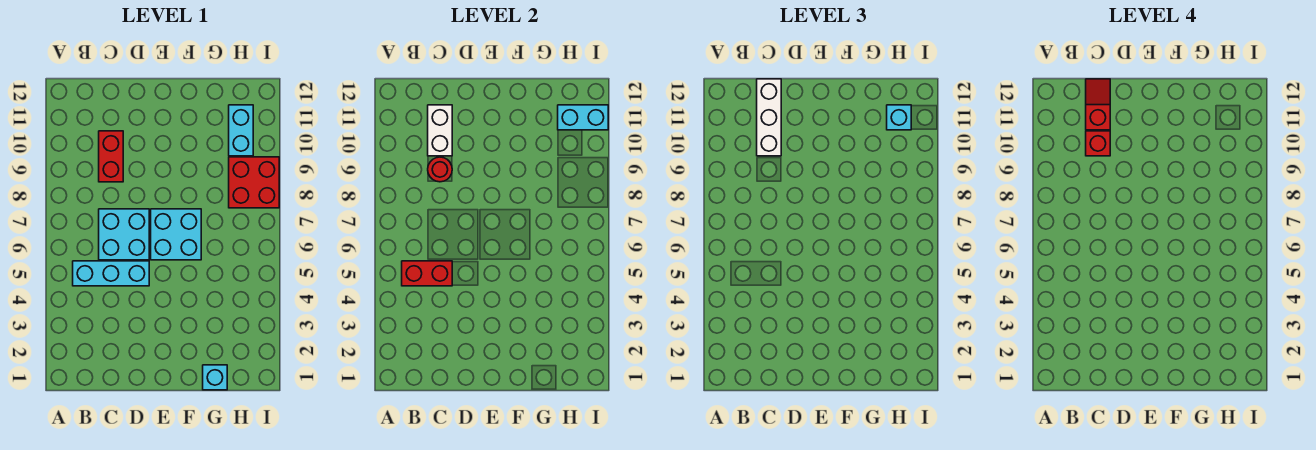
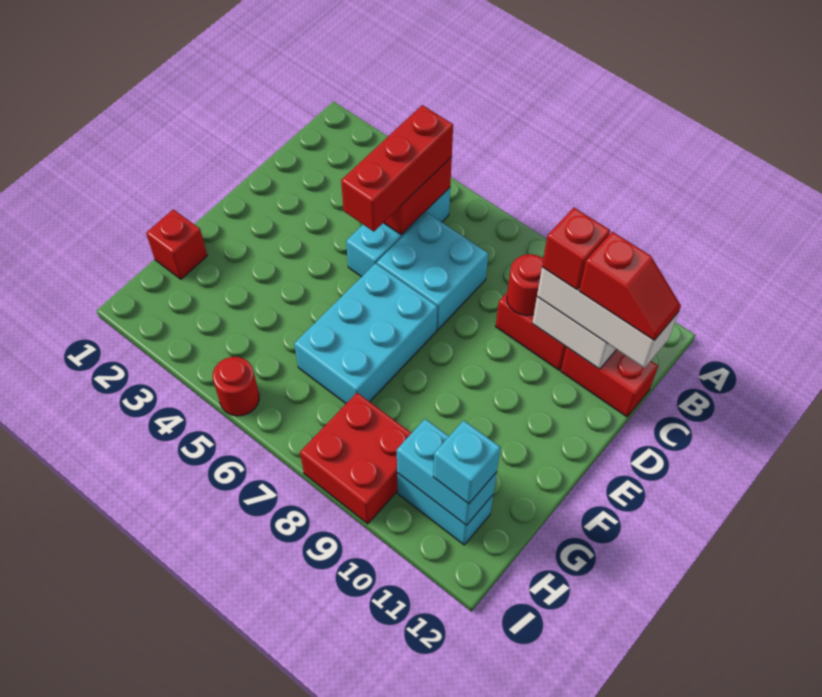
none -> red brick B5:D5 level 3
none -> red brick C11:C12 level 1
cyan brick E6:F7 level 1 -> cyan brick E6:G7 level 1
cyan brick G1 level 1 -> red brick G1 level 1
cyan brick H11:I11 level 2 -> cyan brick H10:H11 level 2
none -> red round brick I5 level 1

